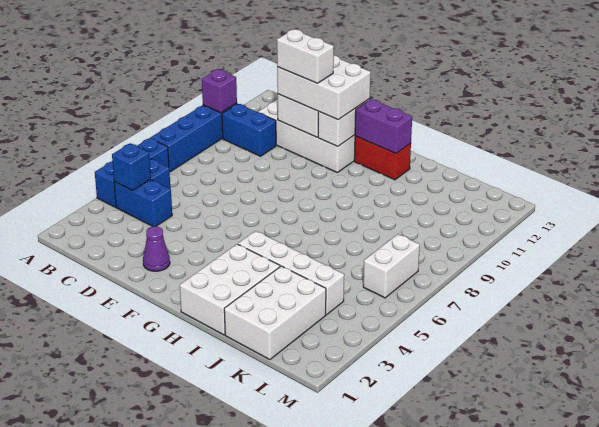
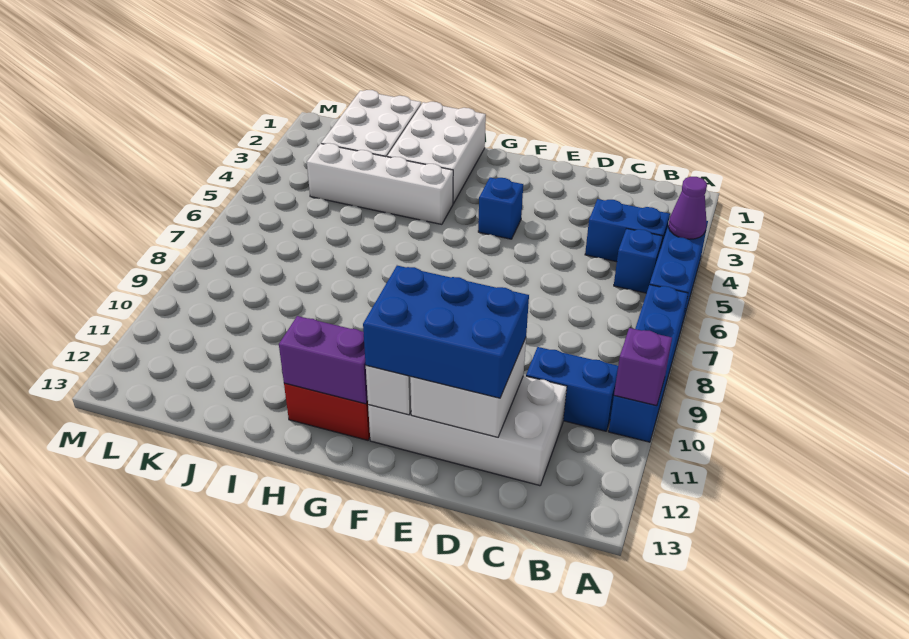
blue brick B4 level 2 -> blue brick F4 level 1
white brick D11:F12 level 3 -> blue brick D11:F12 level 3
white brick D11:E11 level 4 -> none
purple cone E2 level 1 -> purple cone A4 level 2
white brick L6:L7 level 1 -> none

